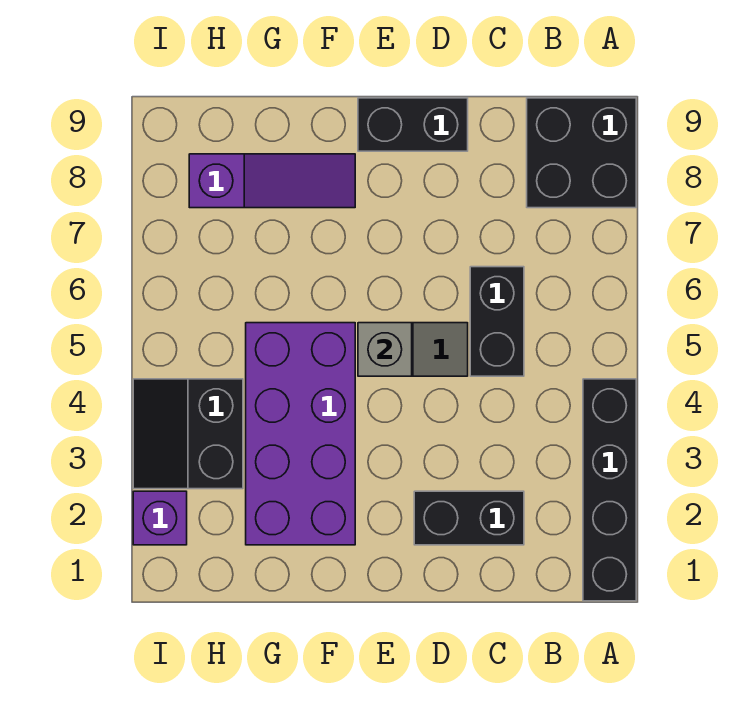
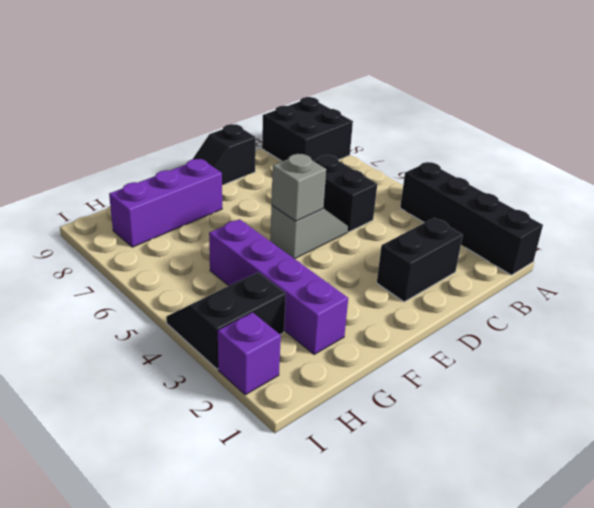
black brick D9:E9 level 1 -> black slope D9:E9 level 1 top D
purple brick F2:G5 level 1 -> purple brick G2:G5 level 1
purple slope F8:H8 level 1 top H -> purple brick F8:H8 level 1
black slope H3:I4 level 1 top H -> black slope H3:I4 level 1 top 3

